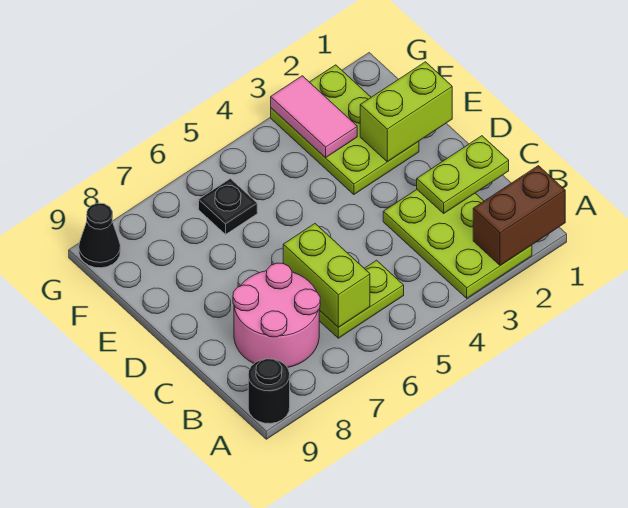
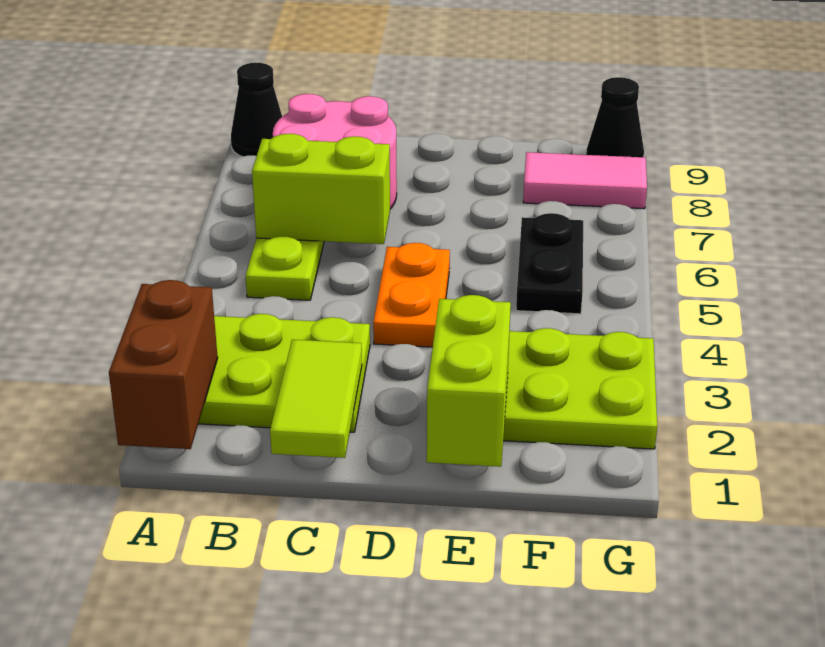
black round brick A9 level 1 -> black cone A9 level 1
lime plate C1:C2 level 2 -> lime tile C1:C2 level 2
none -> orange plate D4:D5 level 1
pink tile F3:G3 level 2 -> pink tile F8:G8 level 1
black plate F6 level 1 -> black plate F5:F6 level 1

